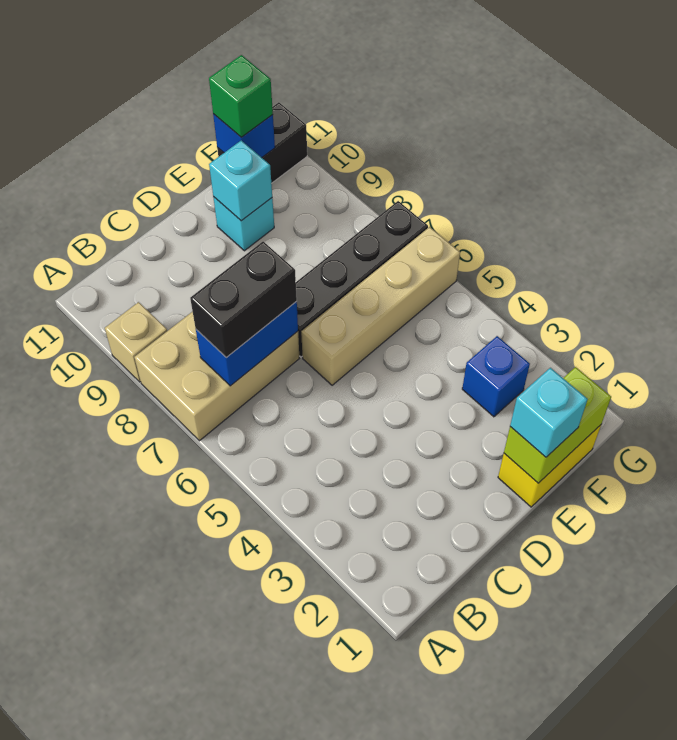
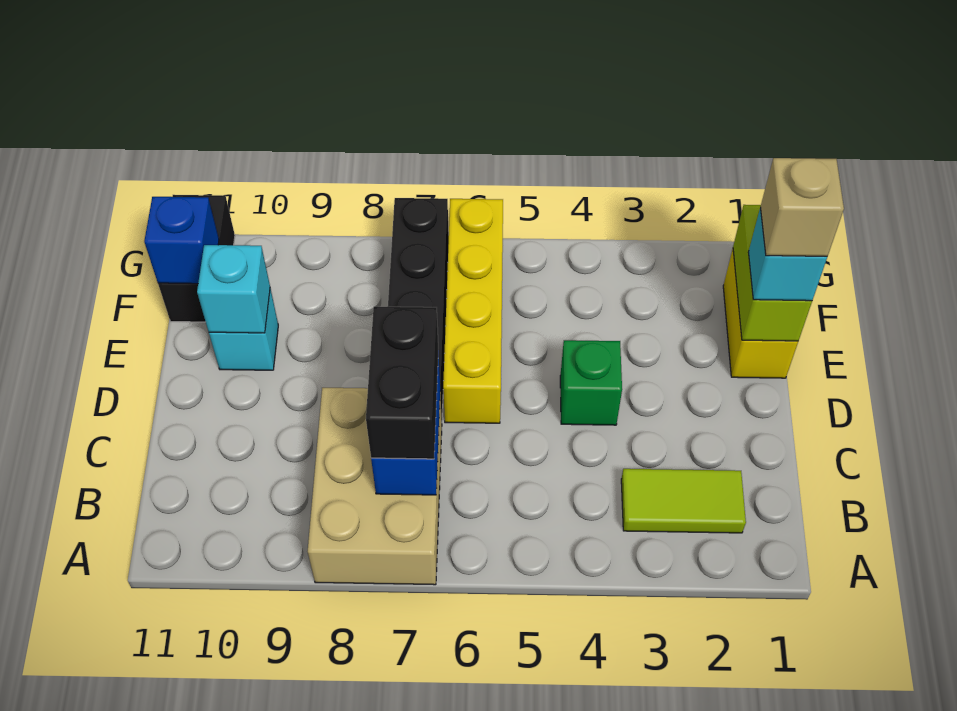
tan brick A9 level 1 -> tan brick E1 level 4
none -> lime tile B2:B3 level 1
tan brick D6:G6 level 1 -> yellow brick D6:G6 level 1
blue brick F3 level 1 -> none
green brick F11 level 3 -> green brick D4 level 1

